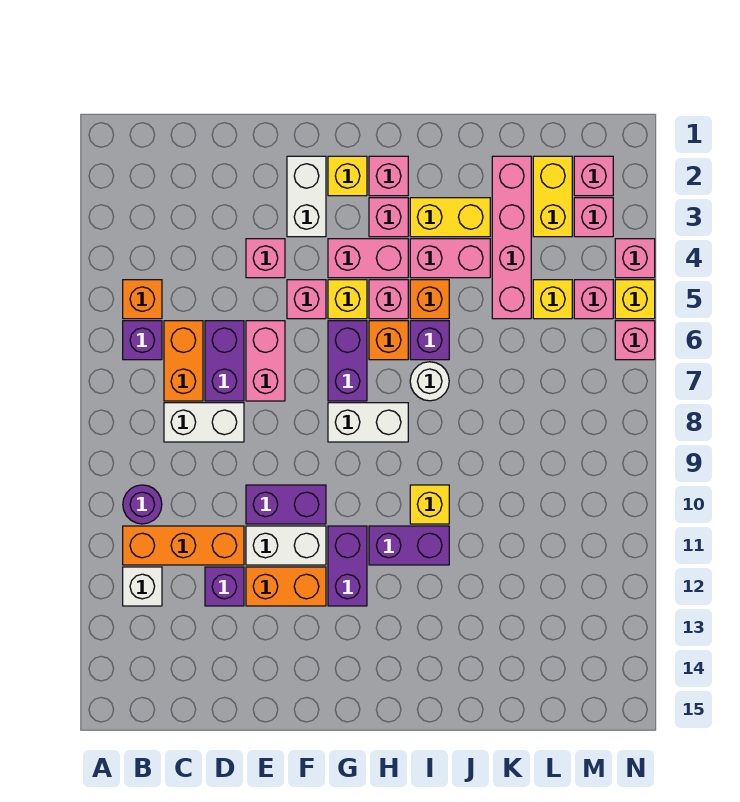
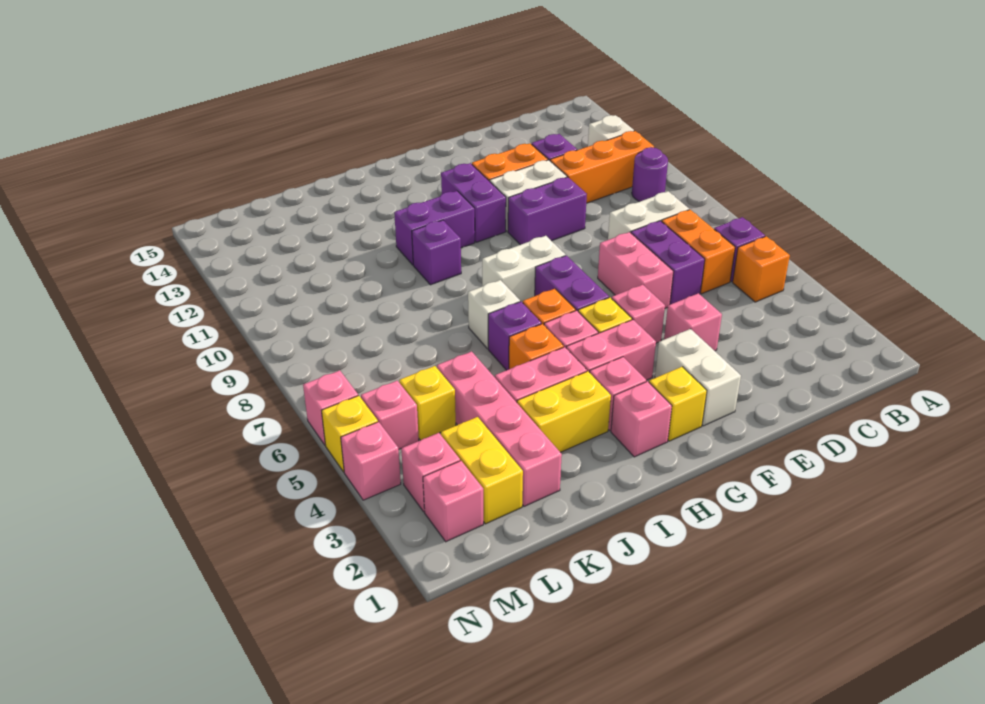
white round brick I7 level 1 -> white brick I7 level 1
yellow brick I10 level 1 -> purple brick I10 level 1

